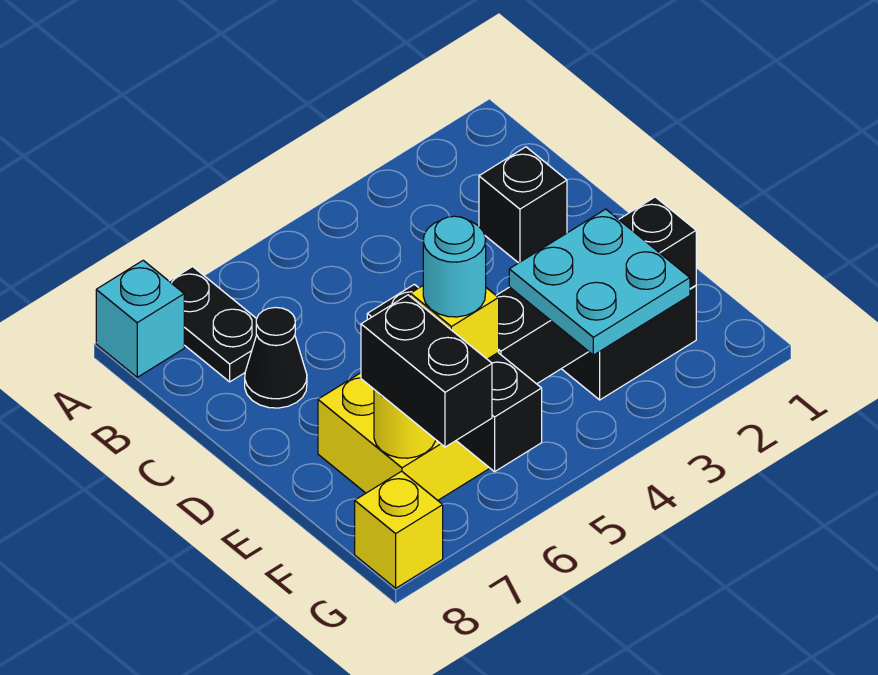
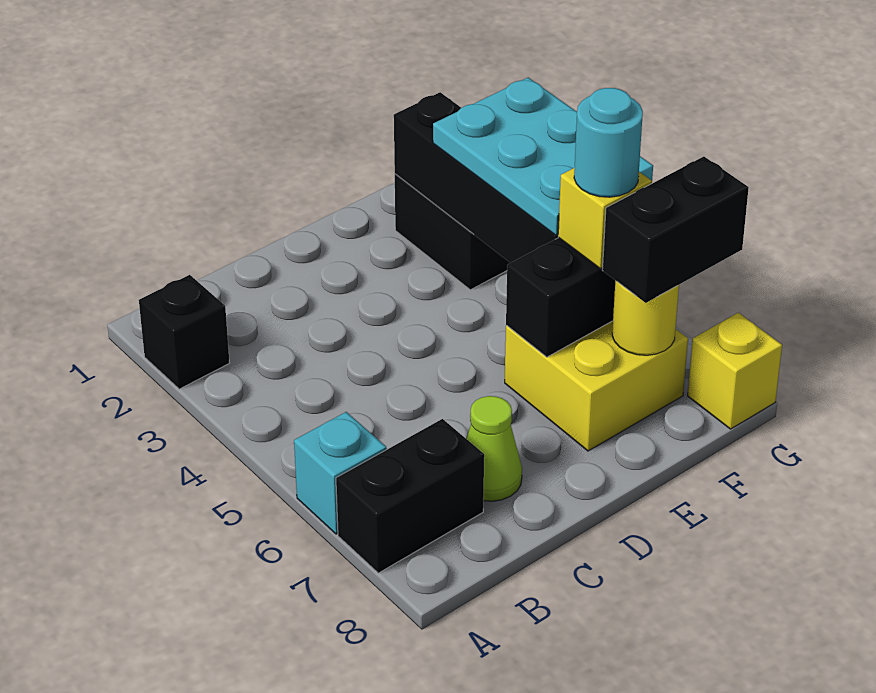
black plate A7:B7 level 1 -> black brick A7:B7 level 1
cyan brick A8 level 1 -> cyan brick A6 level 1
black brick C2 level 1 -> black brick A2 level 1
black cone C7 level 1 -> lime cone C7 level 1
cyan plate F3:G4 level 3 -> cyan plate F3:G5 level 3

